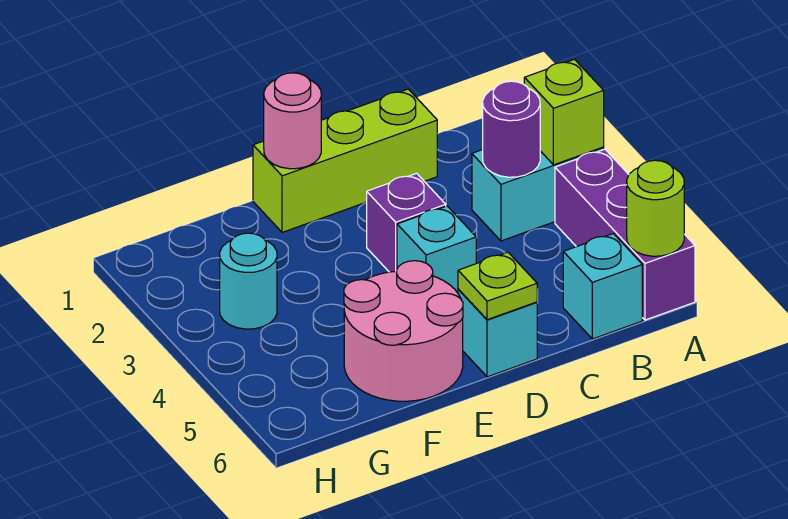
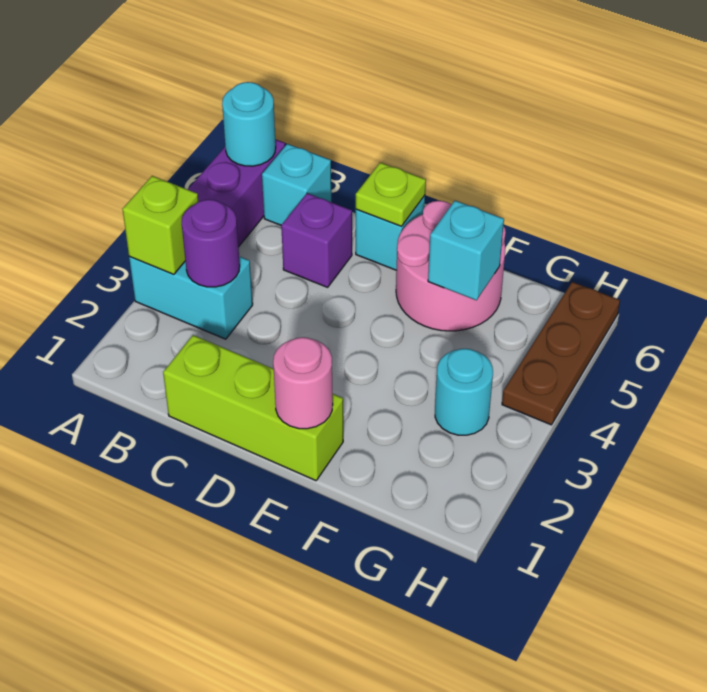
lime round brick A6 level 2 -> cyan round brick A6 level 2
purple brick D3 level 1 -> purple brick C5 level 1
cyan brick D4 level 1 -> cyan brick F5 level 2
none -> brown plate H4:H6 level 1

